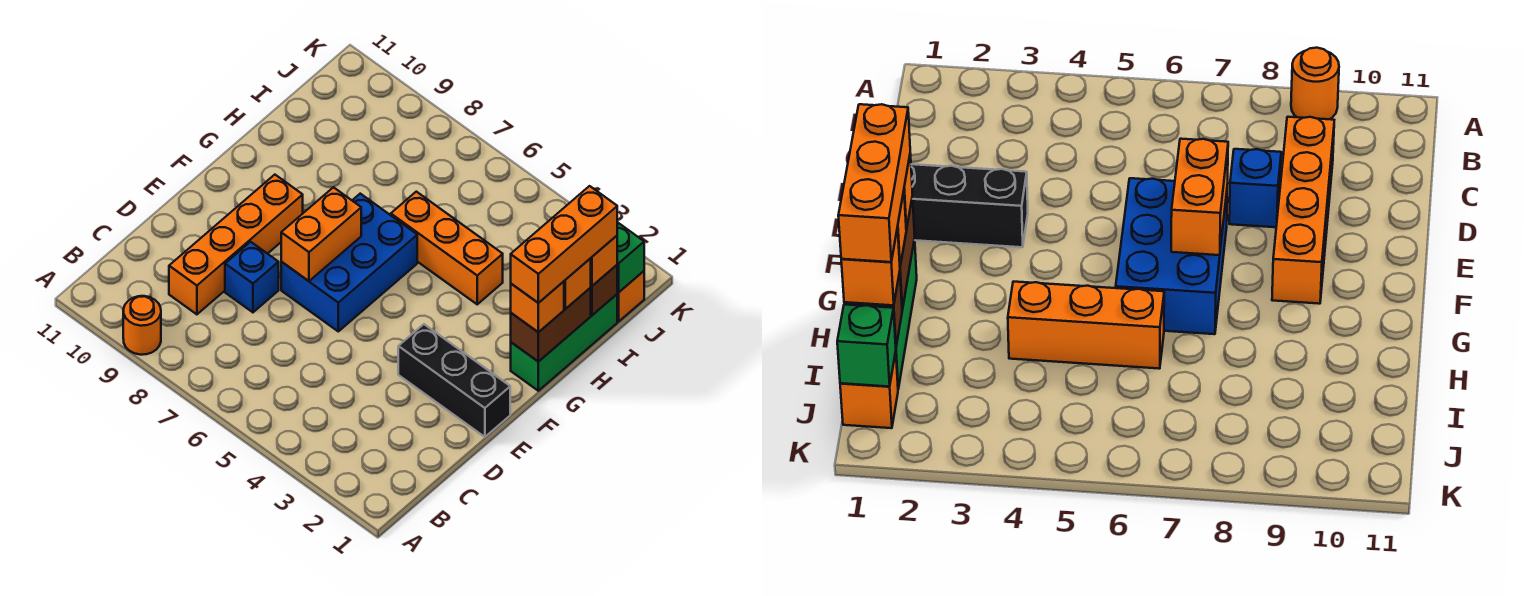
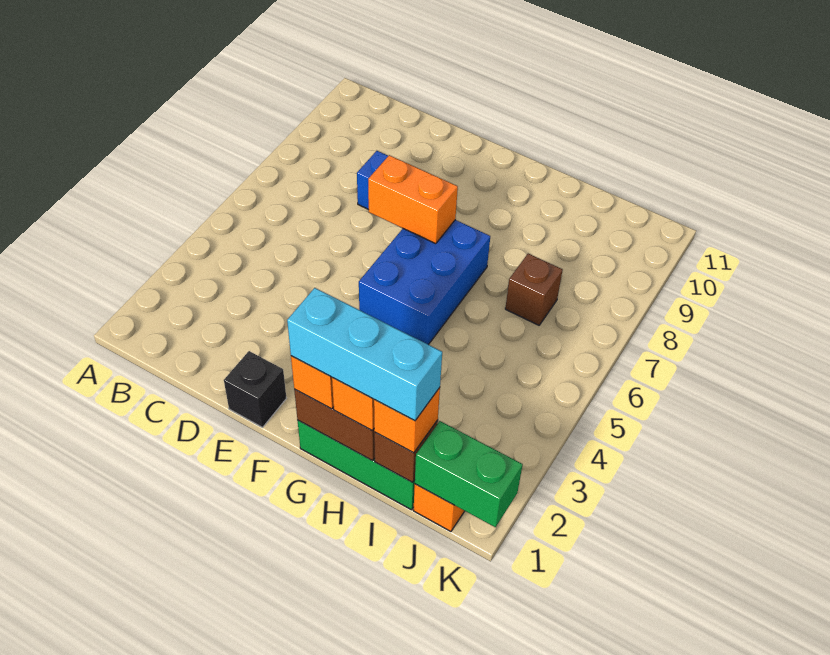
orange round brick A9 level 1 -> none
orange brick C9:F9 level 1 -> none
black brick E1:E3 level 1 -> black brick E1 level 1
blue brick E6:G7 level 1 -> blue brick F5:G7 level 1
orange brick G1:I1 level 4 -> cyan brick G1:I1 level 4
orange brick H4:H6 level 1 -> none
none -> brown brick I7 level 1
green brick J1 level 2 -> green brick J1:K1 level 2

